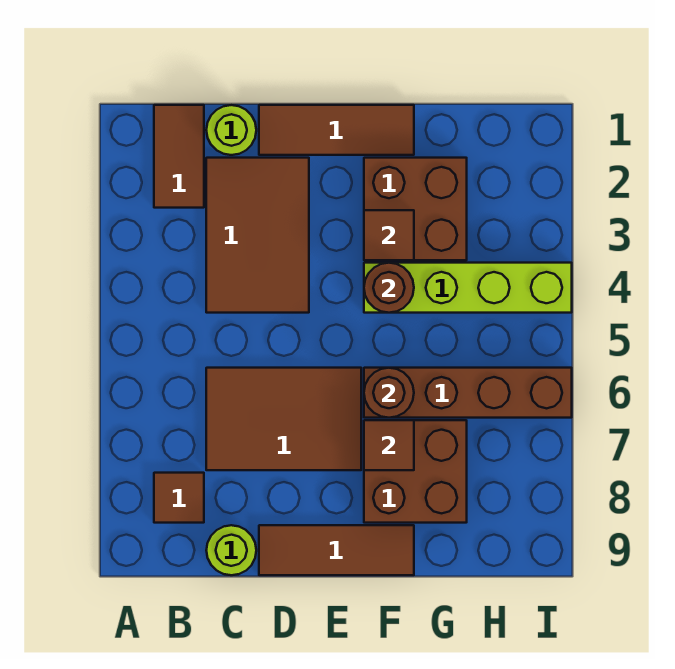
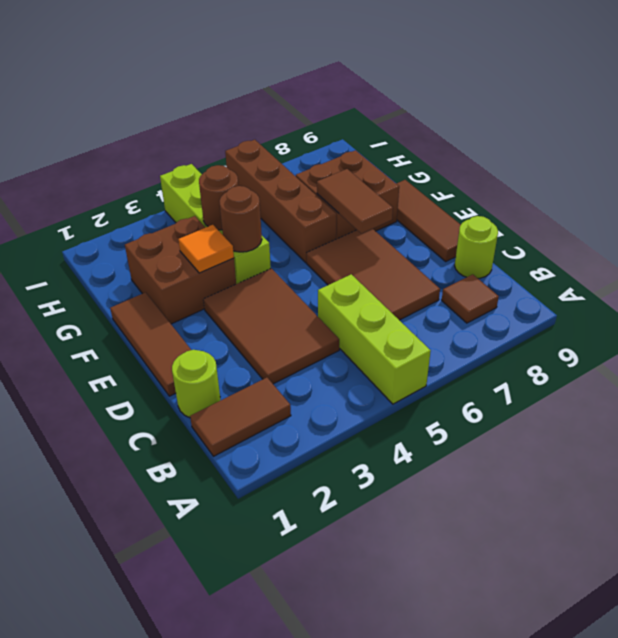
none -> lime brick A5:C5 level 1
brown tile C2:D4 level 1 -> brown tile C3:E4 level 1
brown tile F3 level 2 -> orange tile F3 level 2
brown round brick F6 level 2 -> brown round brick G4 level 2
brown tile F7 level 2 -> brown tile E7:F7 level 2

